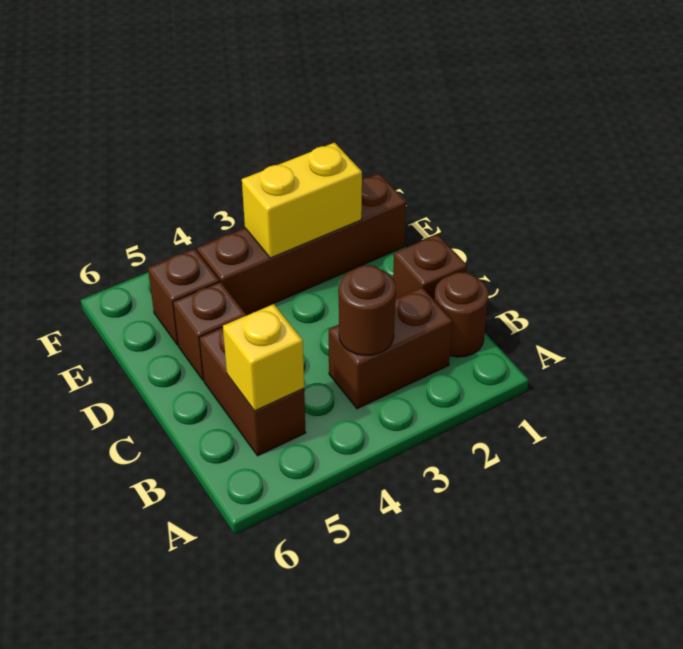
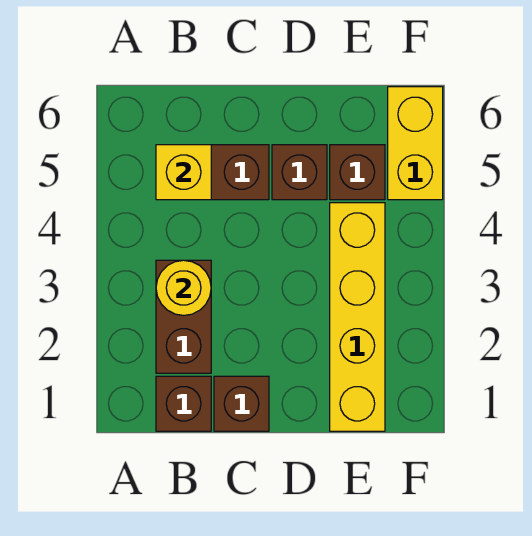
brown round brick B1 level 1 -> brown brick B1 level 1
brown round brick B3 level 2 -> yellow round brick B3 level 2
brown brick E1:E4 level 1 -> yellow brick E1:E4 level 1
yellow brick E2:E3 level 2 -> yellow brick F5:F6 level 1

